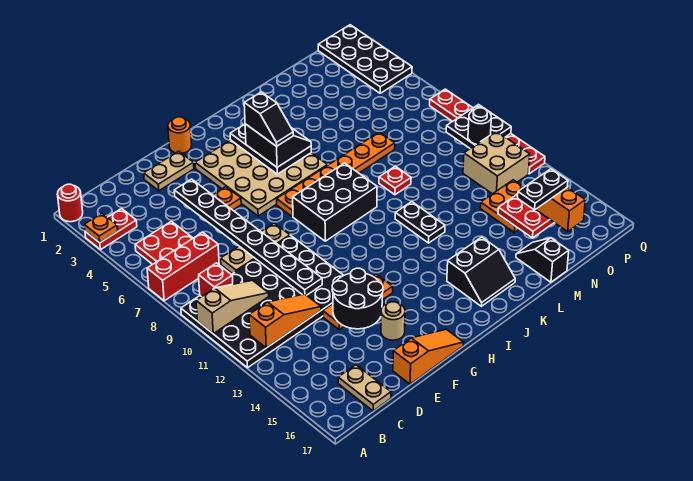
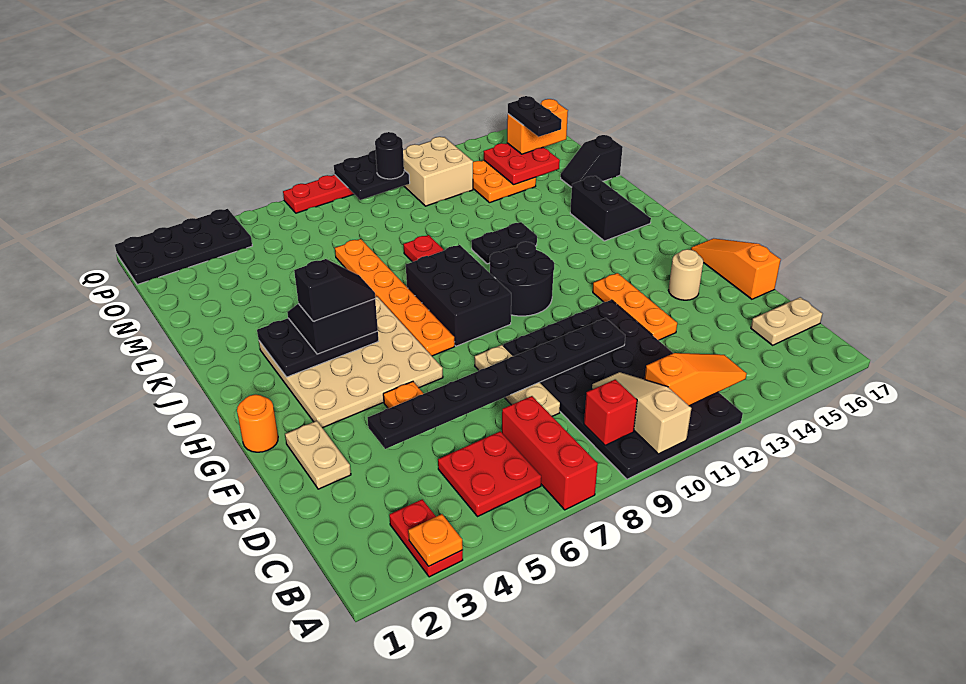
red round brick A1 level 1 -> none
orange slope B12:D12 level 2 top B -> orange slope B11:B13 level 2 top 11
black round brick E13:F14 level 2 -> black round brick H10:I11 level 1

